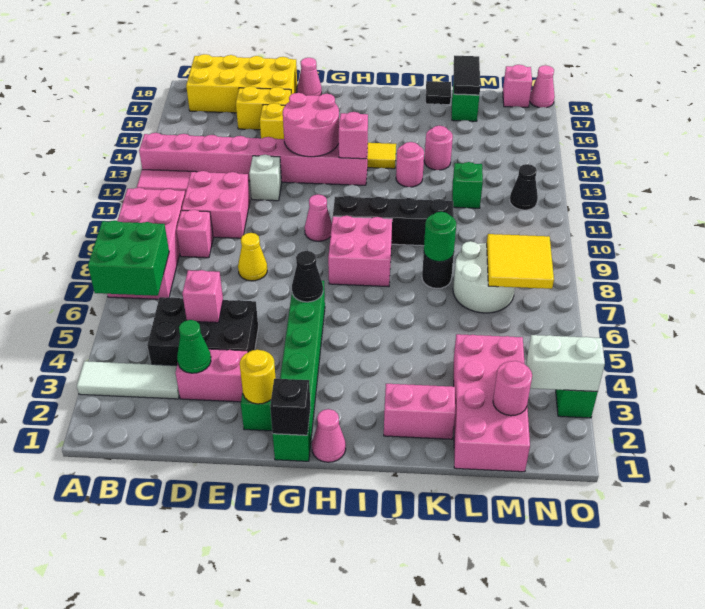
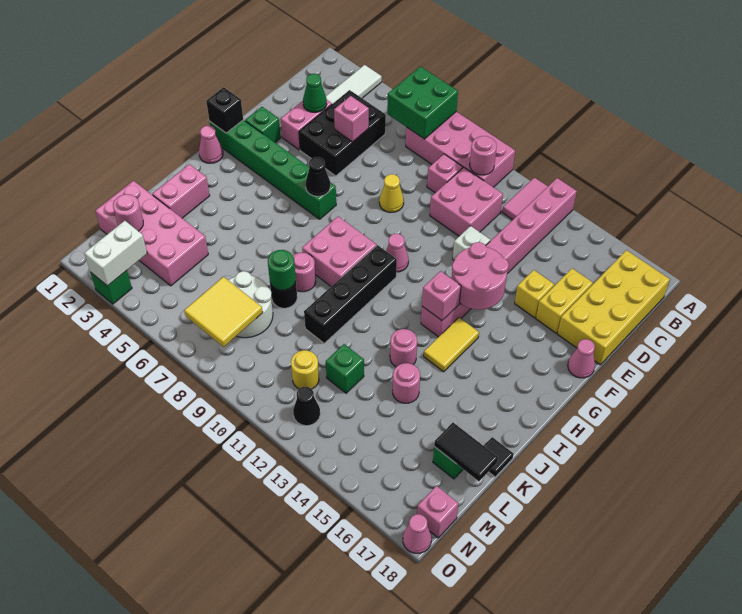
none -> pink round brick B10 level 2
yellow round brick F2 level 2 -> yellow round brick M11 level 1
none -> pink round brick J8 level 1

